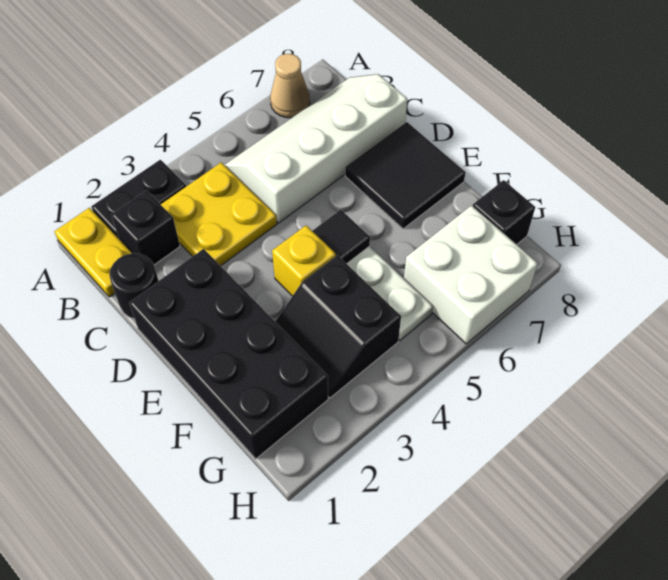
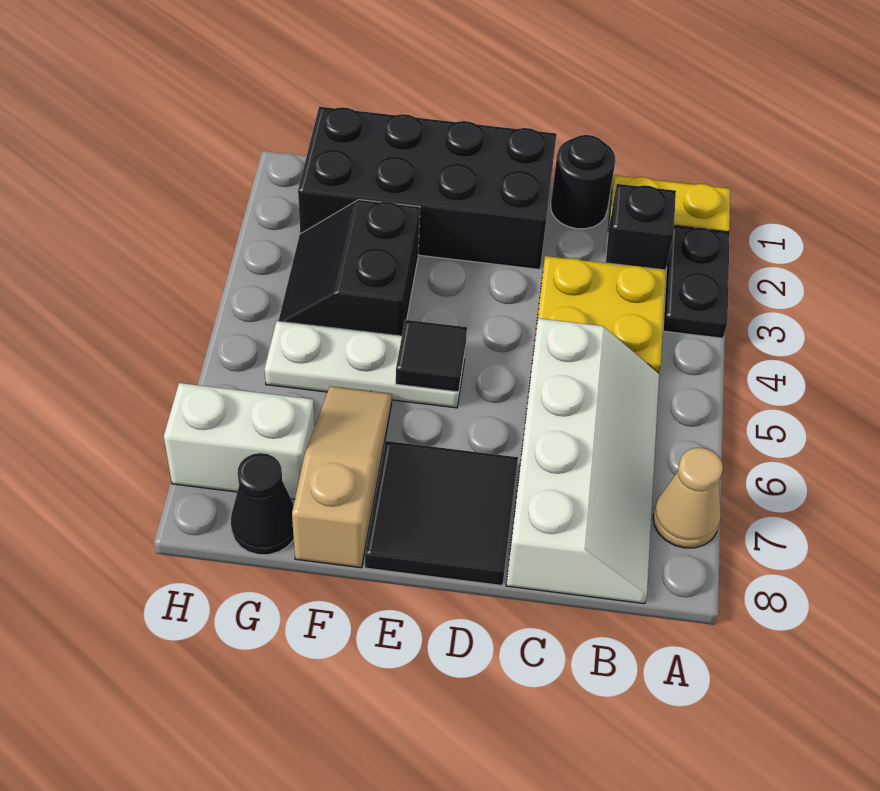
yellow brick E4 level 1 -> none
black slope F3:G4 level 1 top 4 -> black slope F3:G4 level 1 top F
none -> tan slope F6:F8 level 1 top 8
white brick G6:H7 level 1 -> white brick G7:H7 level 1
black brick G8 level 1 -> black cone G8 level 1

